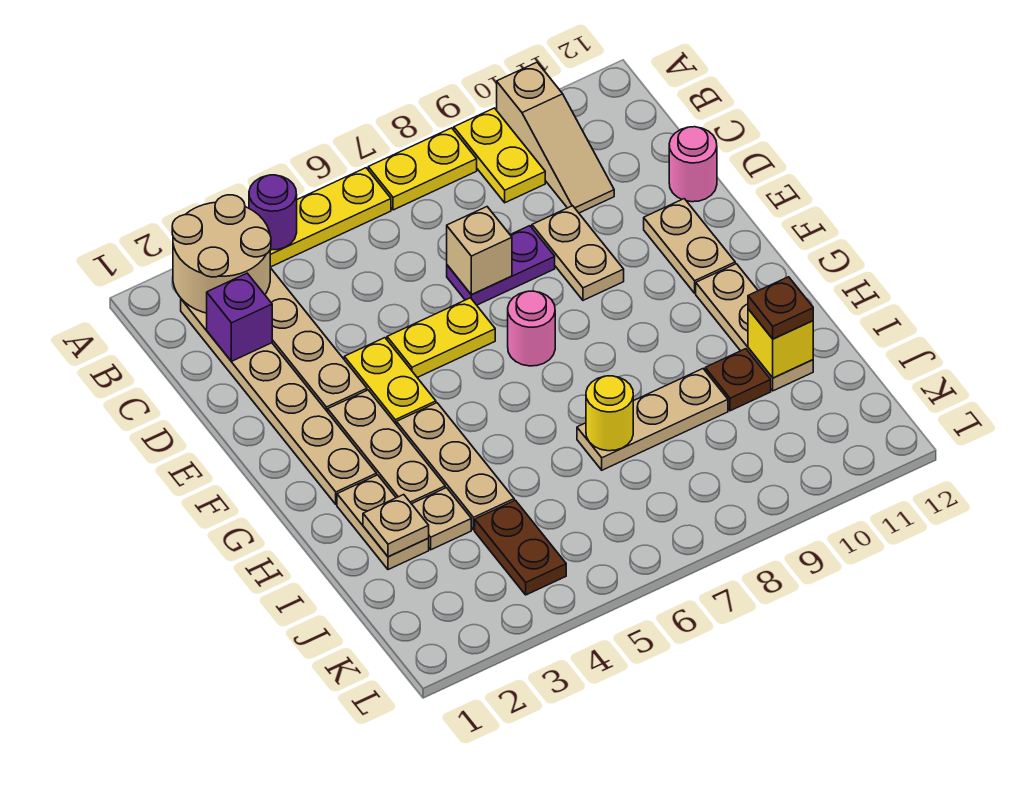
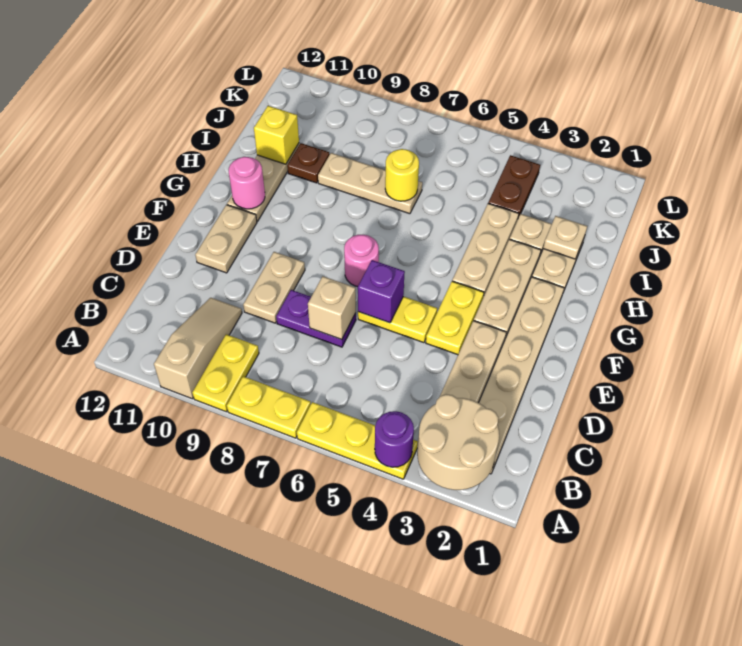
purple brick C2 level 2 -> purple brick E6 level 2
pink round brick D12 level 1 -> pink round brick G11 level 2
brown plate I11 level 3 -> none

